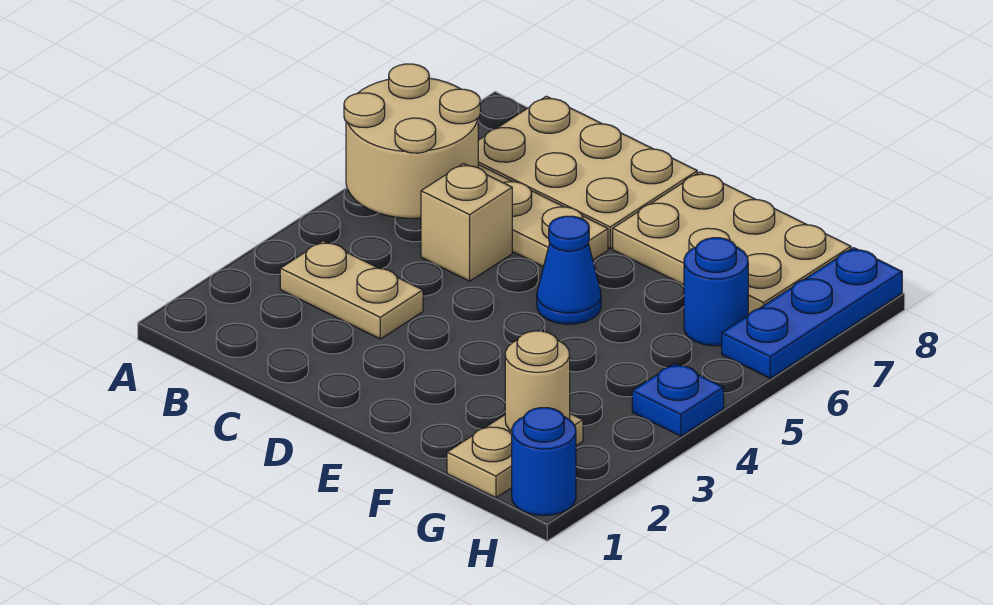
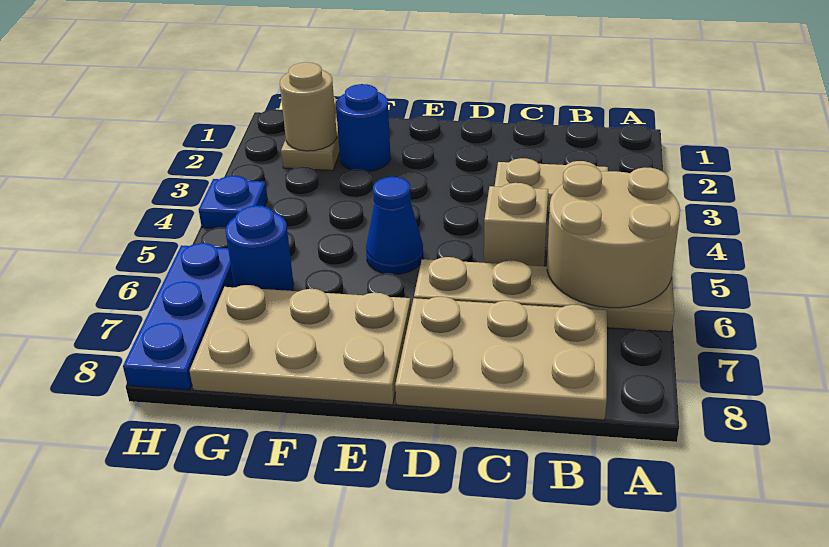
blue round brick H1 level 1 -> blue round brick F2 level 1

